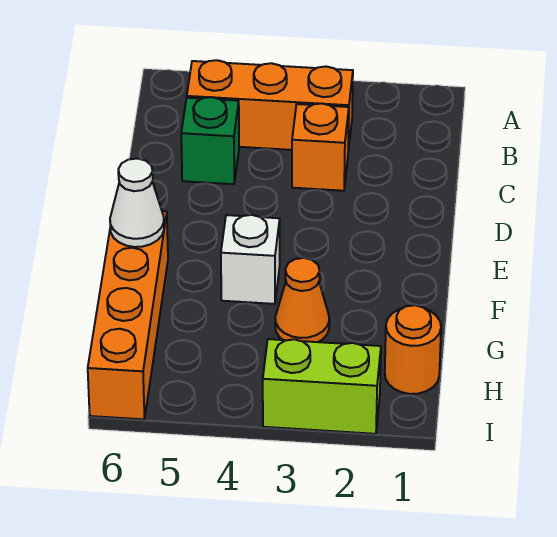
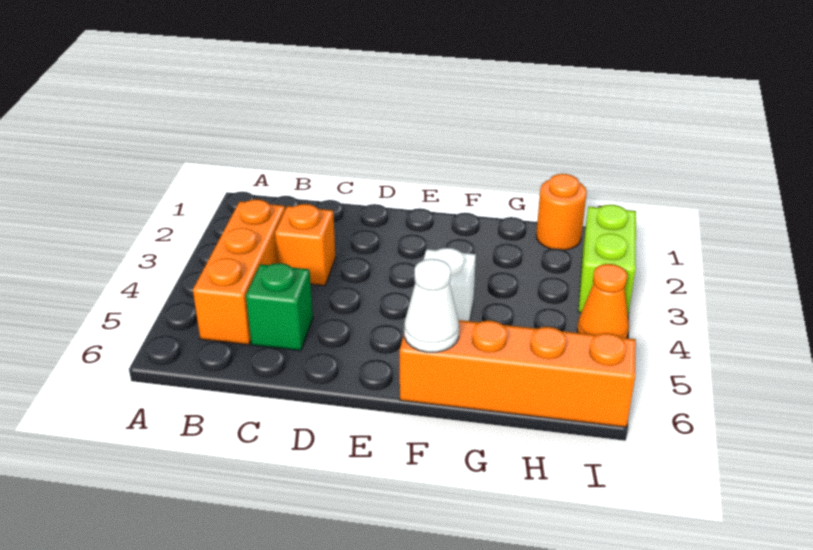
orange cone G3 level 1 -> orange cone I4 level 1

